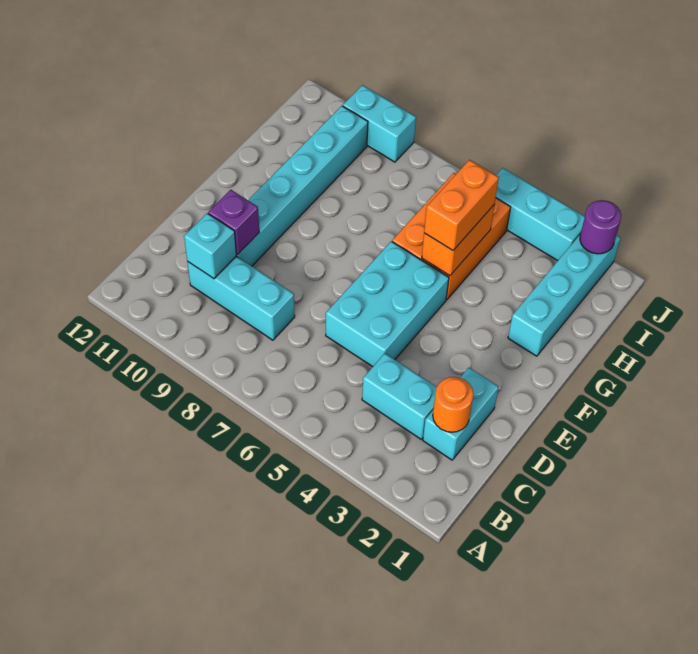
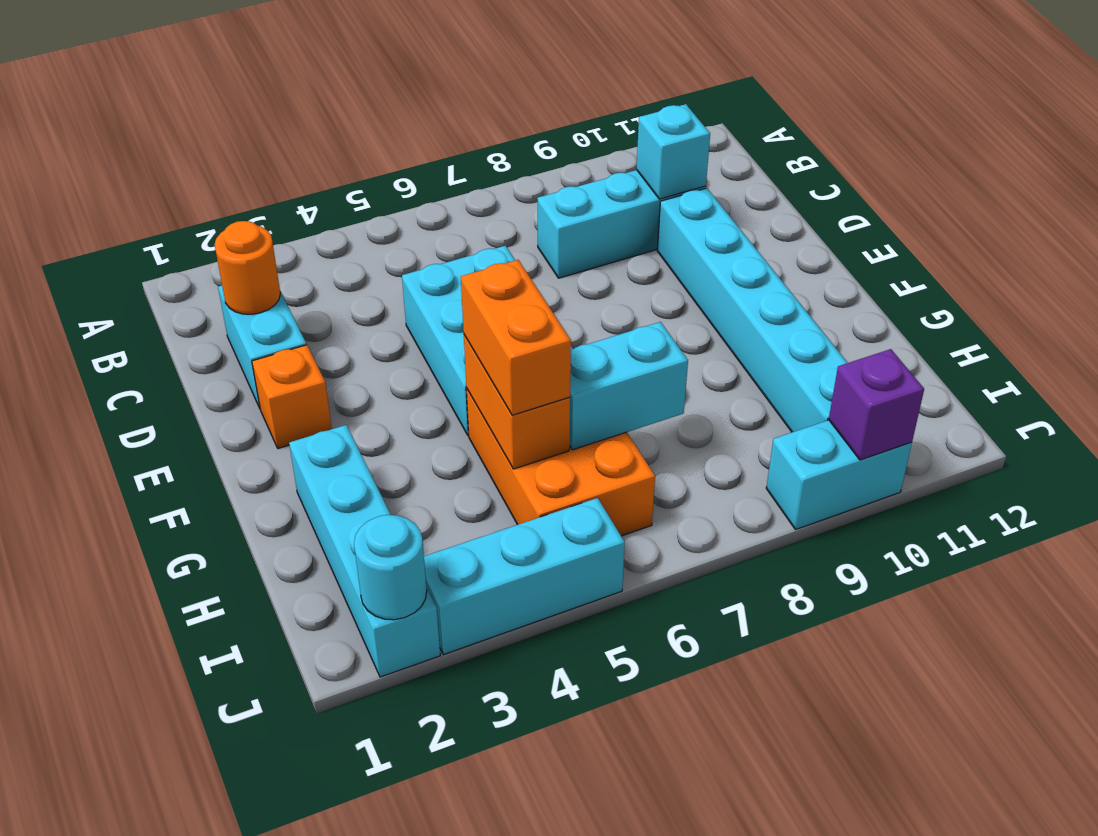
cyan brick C3:C4 level 1 -> cyan brick H6:H7 level 2
purple brick D10 level 2 -> purple brick J10 level 2
none -> orange brick E2 level 1
purple round brick J2 level 2 -> cyan round brick J2 level 2

